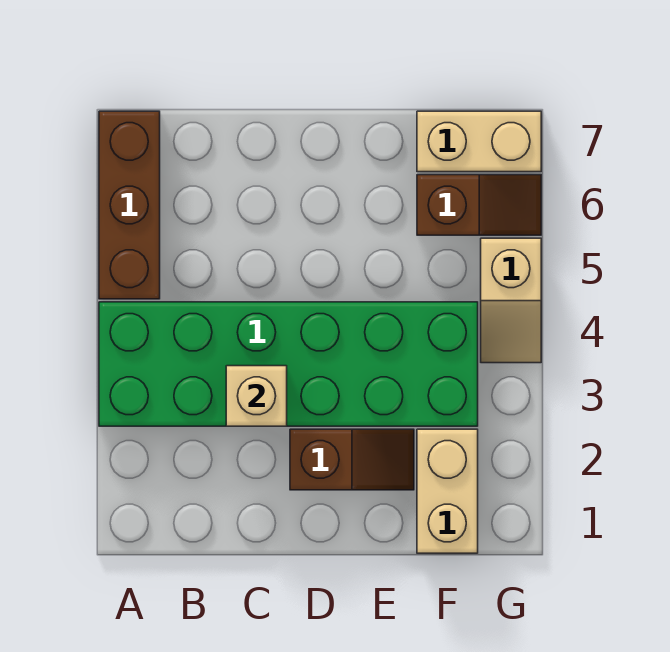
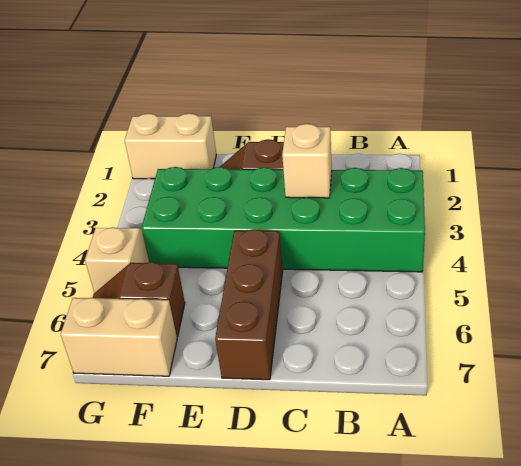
brown brick A5:A7 level 1 -> brown brick D5:D7 level 1
tan brick F1:F2 level 1 -> tan brick F1:G1 level 1

